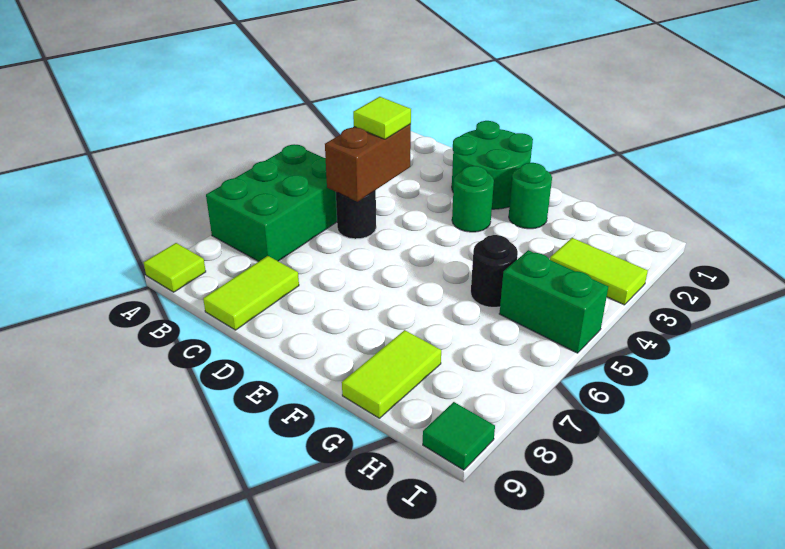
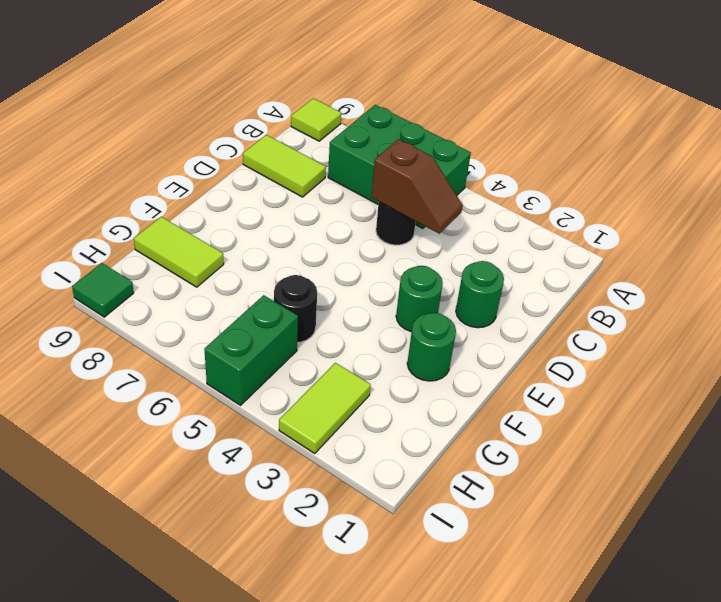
brown brick C4:C5 level 2 -> brown slope C4:C5 level 2 top 5
lime tile C4 level 3 -> none
green round brick D1:E2 level 1 -> green round brick D2 level 1

